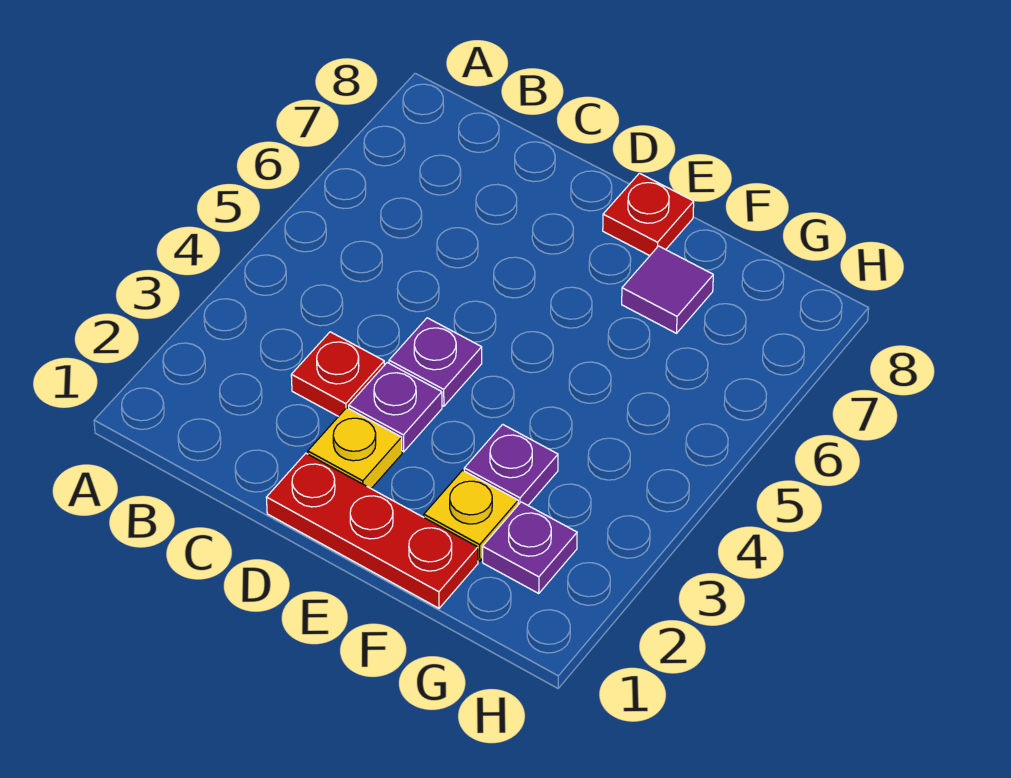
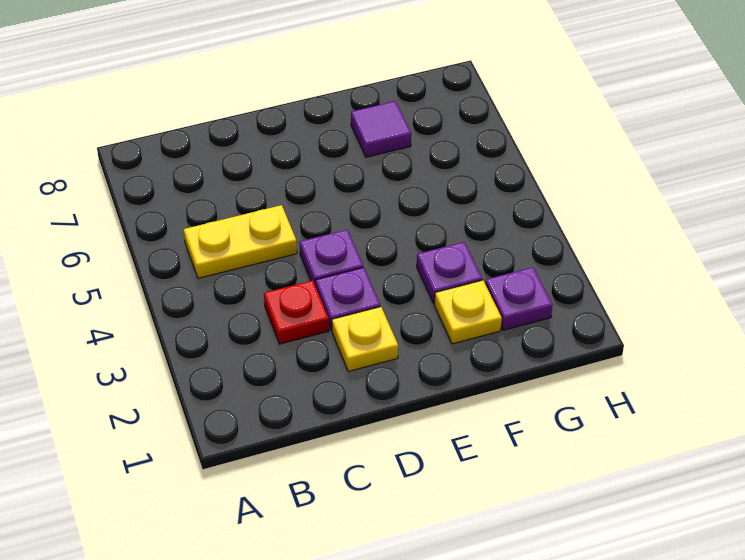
none -> yellow plate B5:C5 level 1
red plate D1:F1 level 1 -> none
red plate E8 level 1 -> none

